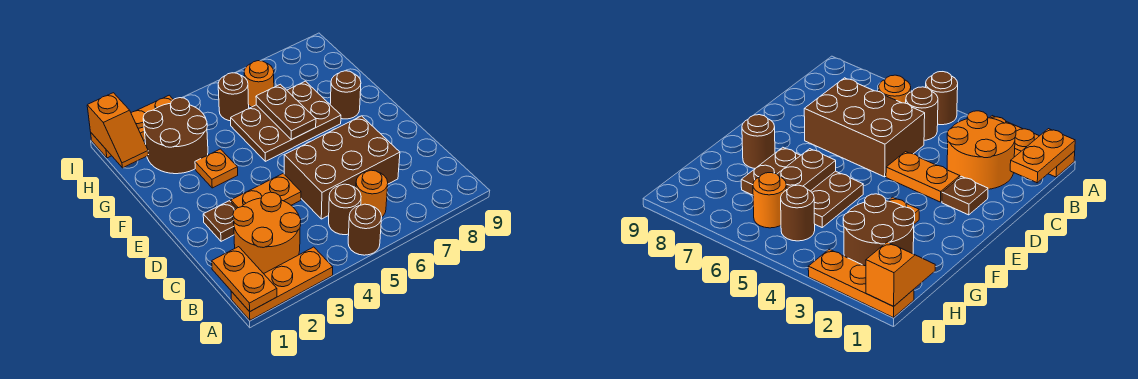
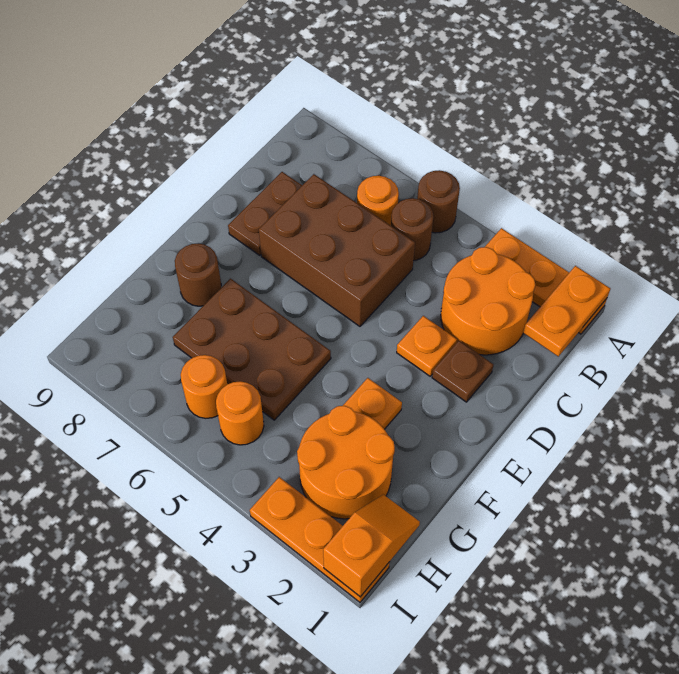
orange plate D3:D4 level 1 -> orange plate D3 level 1
brown plate F6:G6 level 2 -> brown plate C8:D8 level 1
brown round brick G2:H3 level 1 -> orange round brick G2:H3 level 1
brown round brick H5 level 1 -> orange round brick H5 level 1

